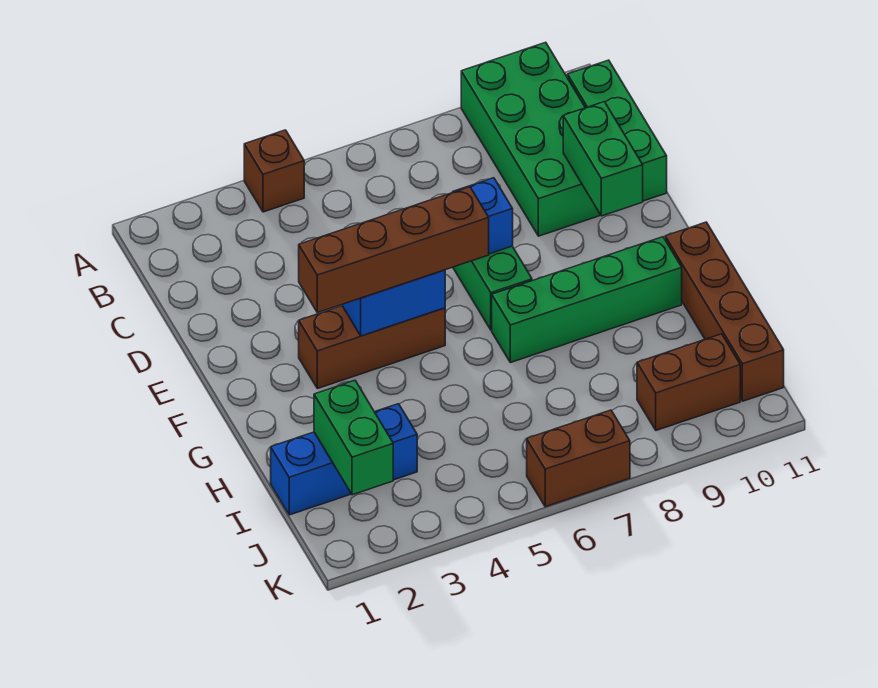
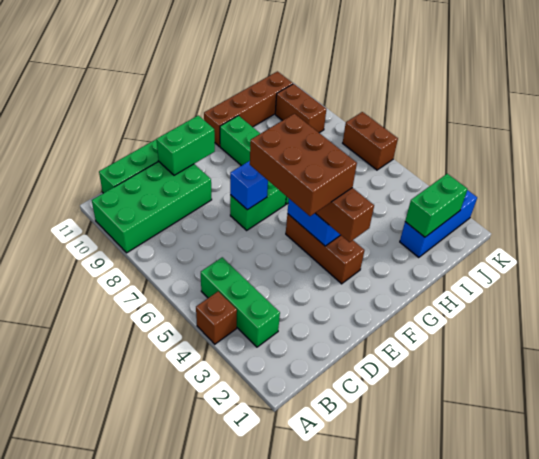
none -> green brick B3:B5 level 1
none -> brown brick E4:F6 level 4
blue brick I1:I3 level 1 -> blue brick I2:K2 level 1

